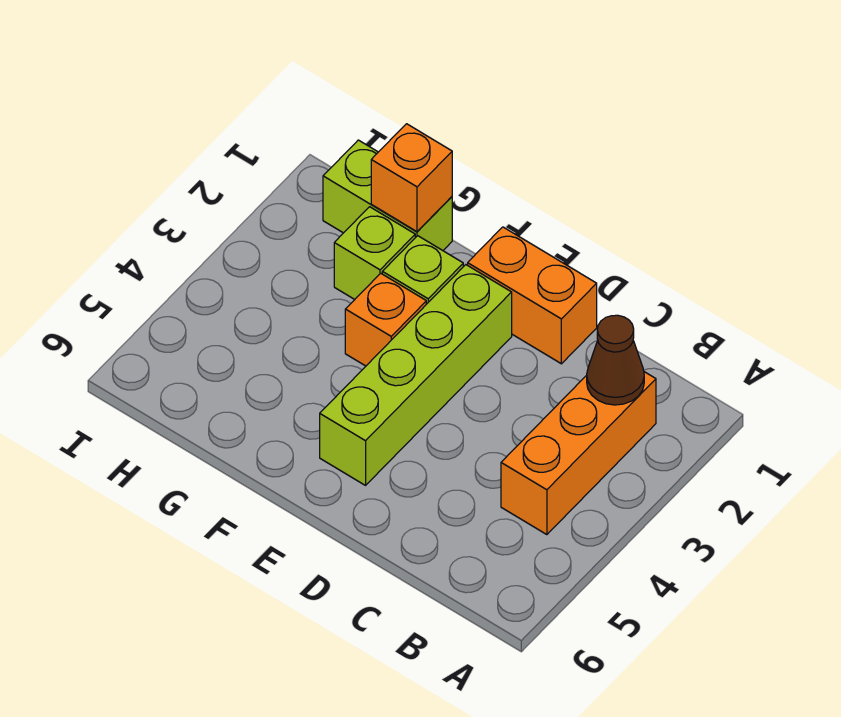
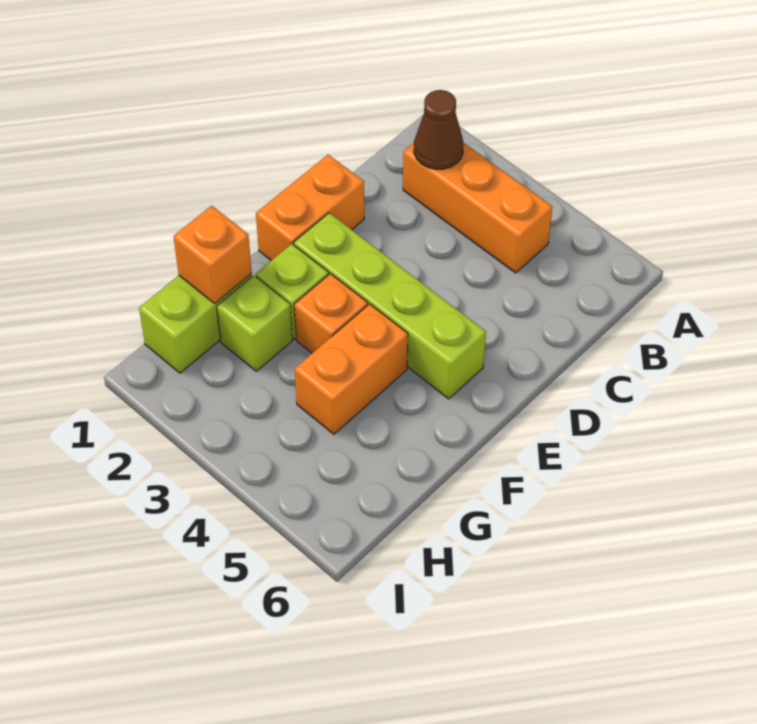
none -> orange brick F4:G4 level 1

